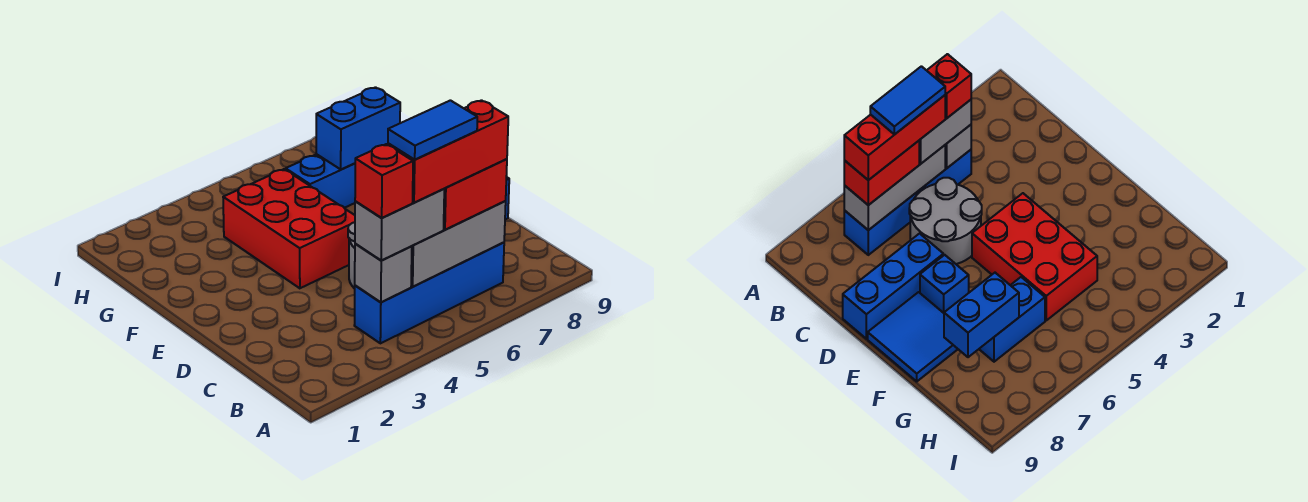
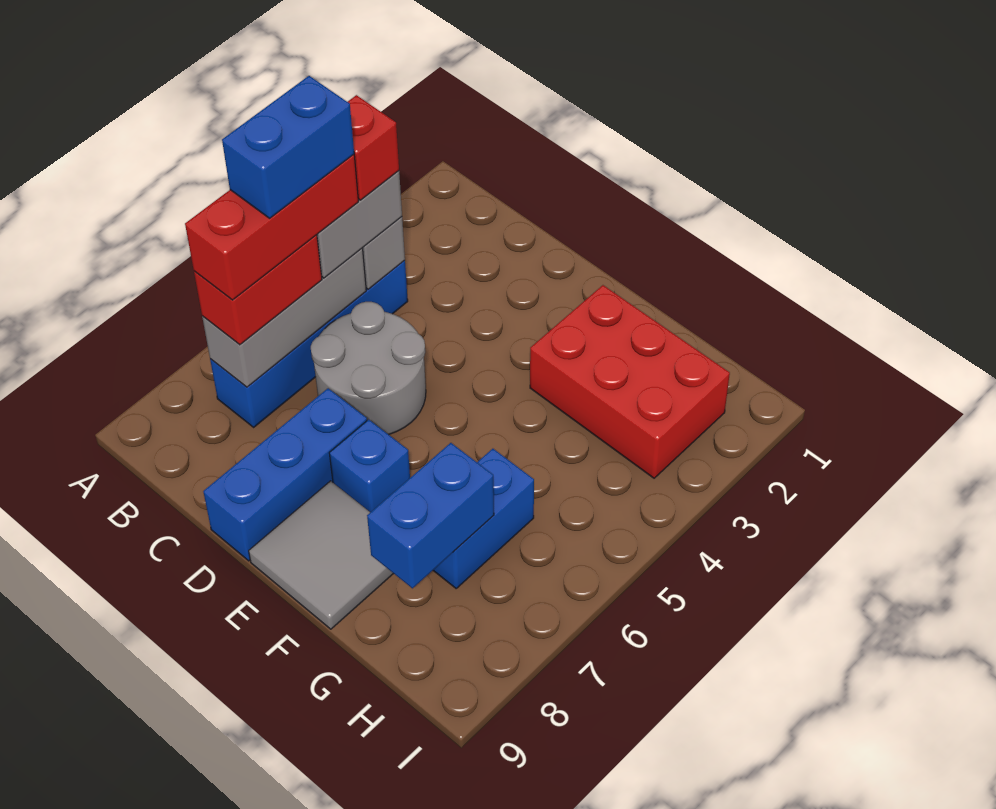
blue tile B5:B6 level 5 -> blue brick B5:B6 level 5
red brick E4:G5 level 1 -> red brick F2:H3 level 1
blue tile E8:F9 level 1 -> grey tile E8:F9 level 1

